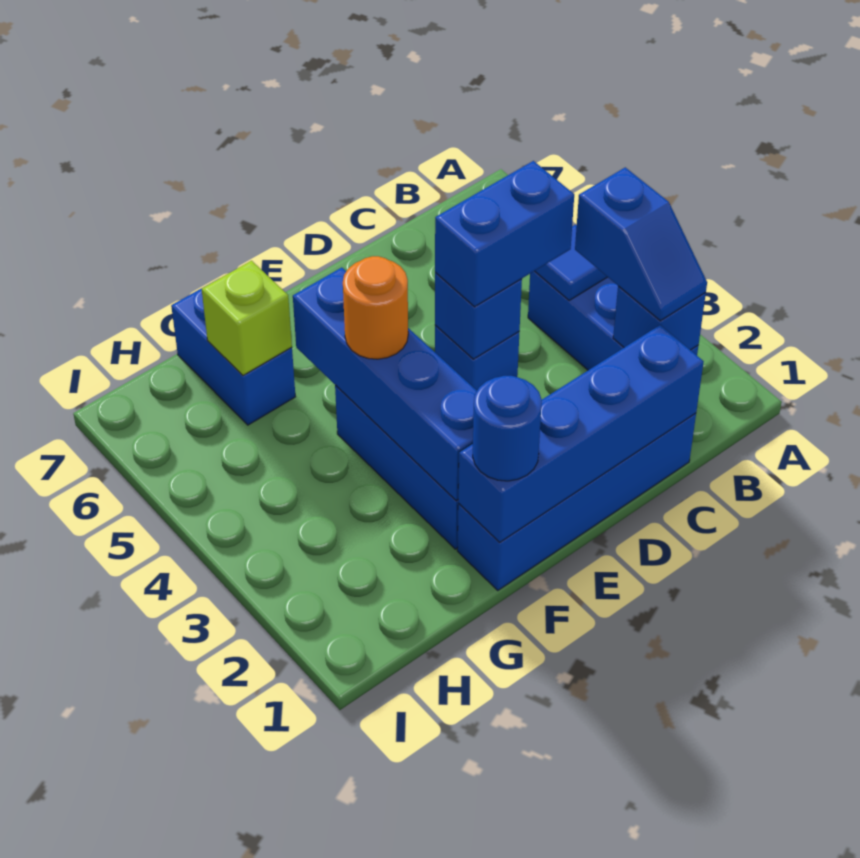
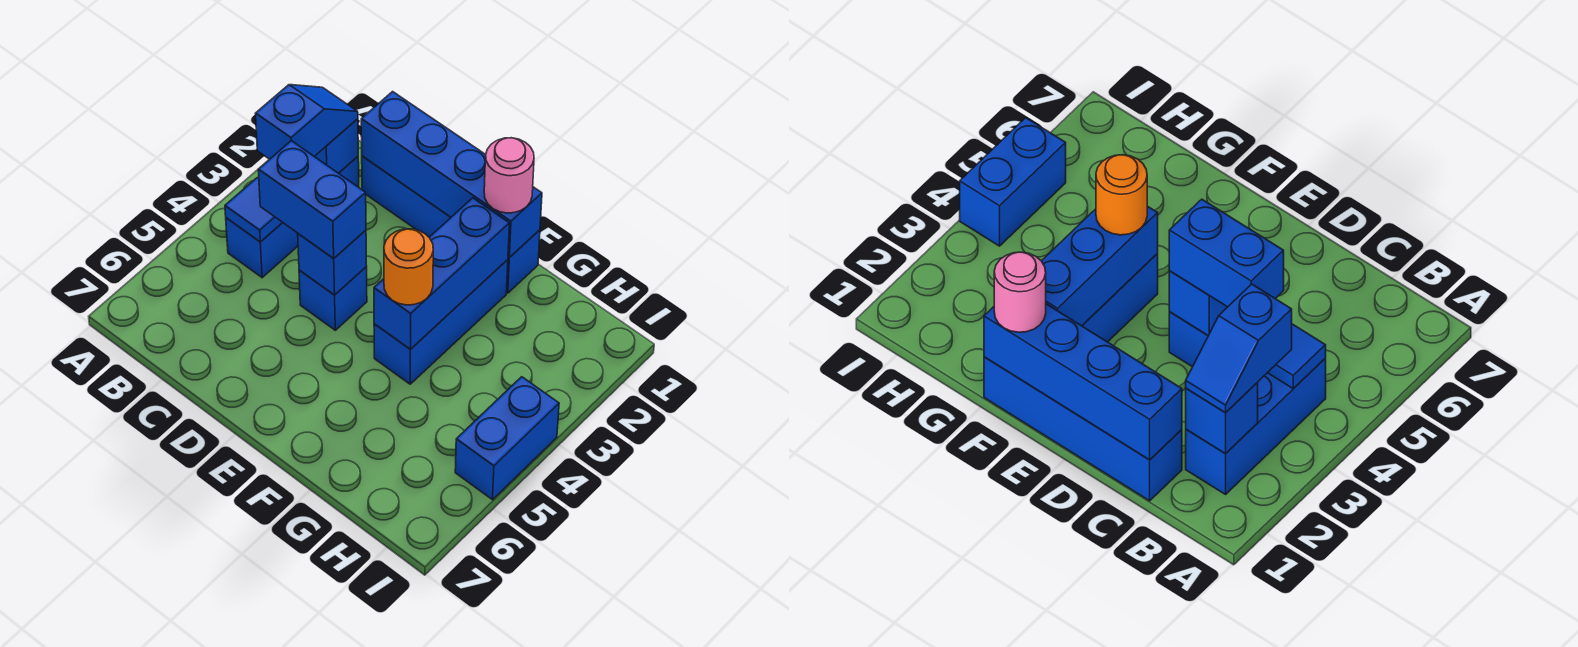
blue round brick F1 level 3 -> pink round brick F1 level 3
blue brick F2:F5 level 2 -> blue brick F2:F4 level 2
blue brick G6:G7 level 1 -> blue brick I4:I5 level 1
lime brick G6 level 2 -> none

